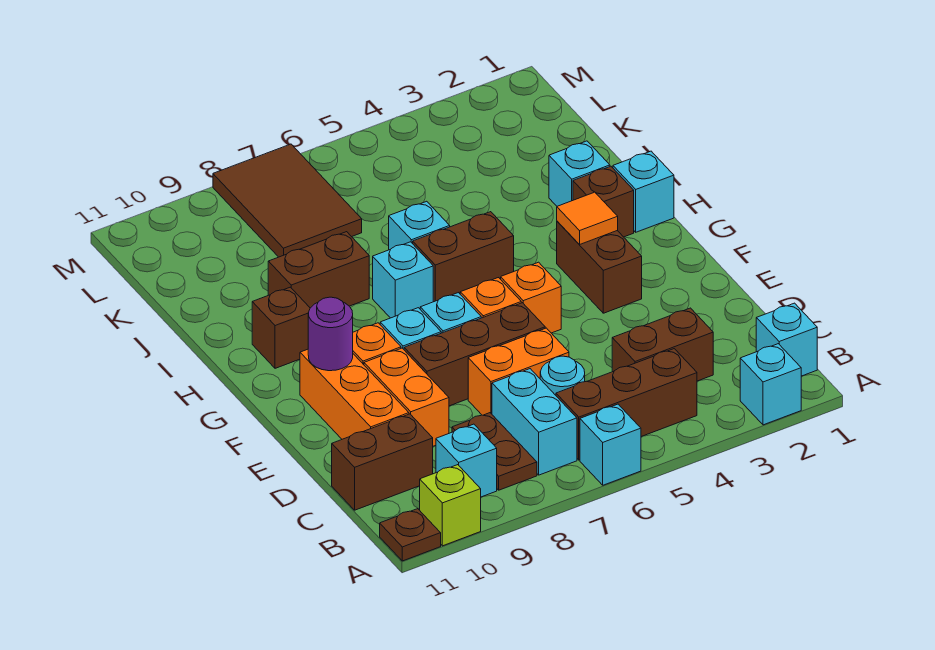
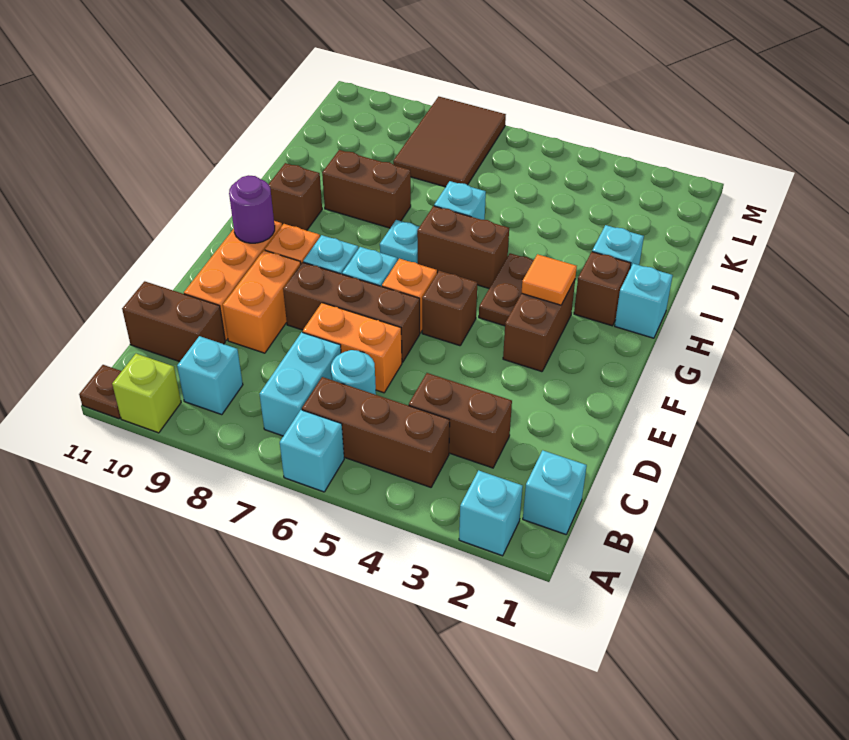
brown plate B8:C8 level 1 -> brown plate G4:H4 level 1
orange brick F5 level 1 -> brown brick F5 level 1
cyan brick H7 level 1 -> cyan plate H7 level 1

